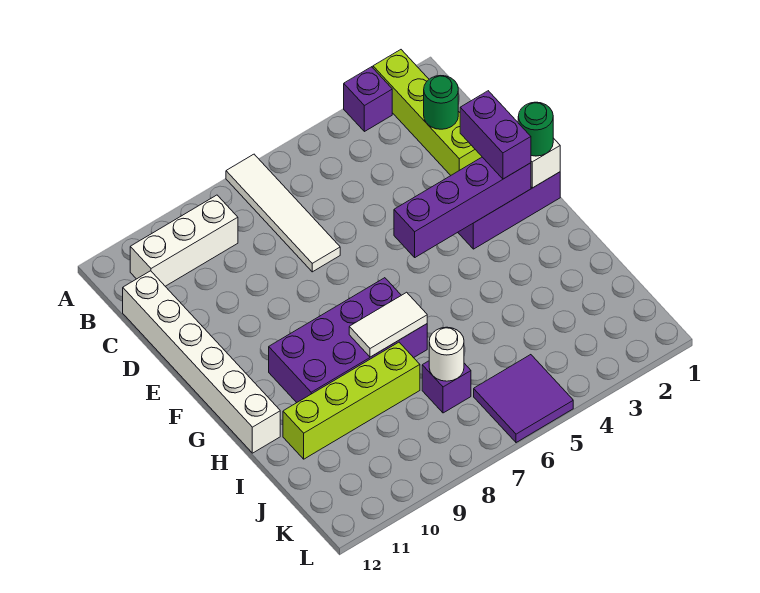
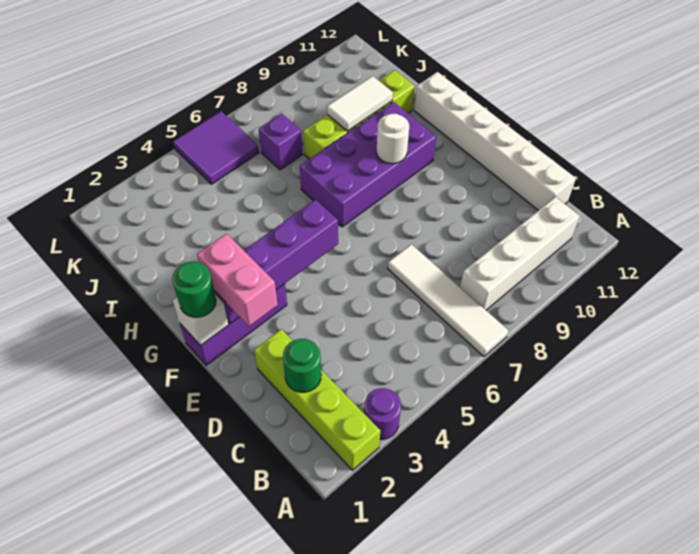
purple brick A3 level 1 -> purple round brick A3 level 1
white brick B9:B11 level 1 -> white brick B8:B11 level 1
purple brick E2:F2 level 3 -> pink brick E2:F2 level 3
white tile H7:H8 level 2 -> white tile I9:I10 level 2
white round brick J7 level 2 -> white round brick G9 level 2

